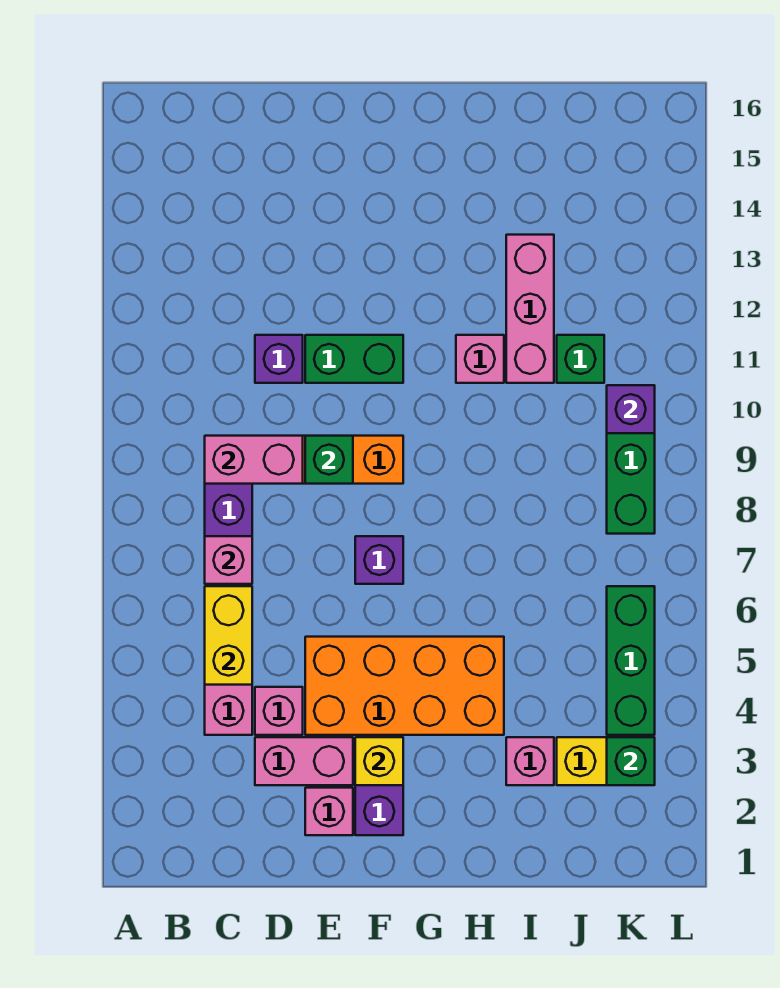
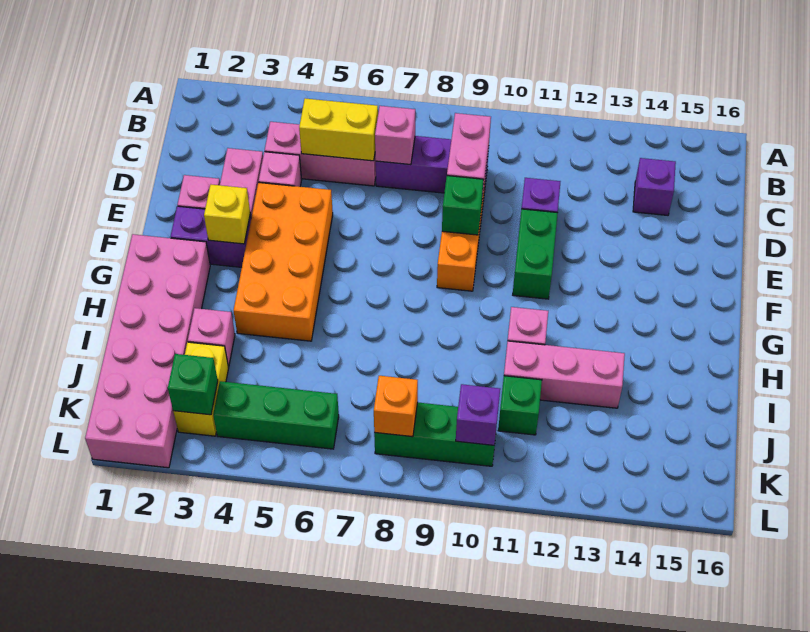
purple brick F7 level 1 -> purple brick C14 level 1
none -> pink brick G1:L2 level 1
none -> orange brick K8 level 2

